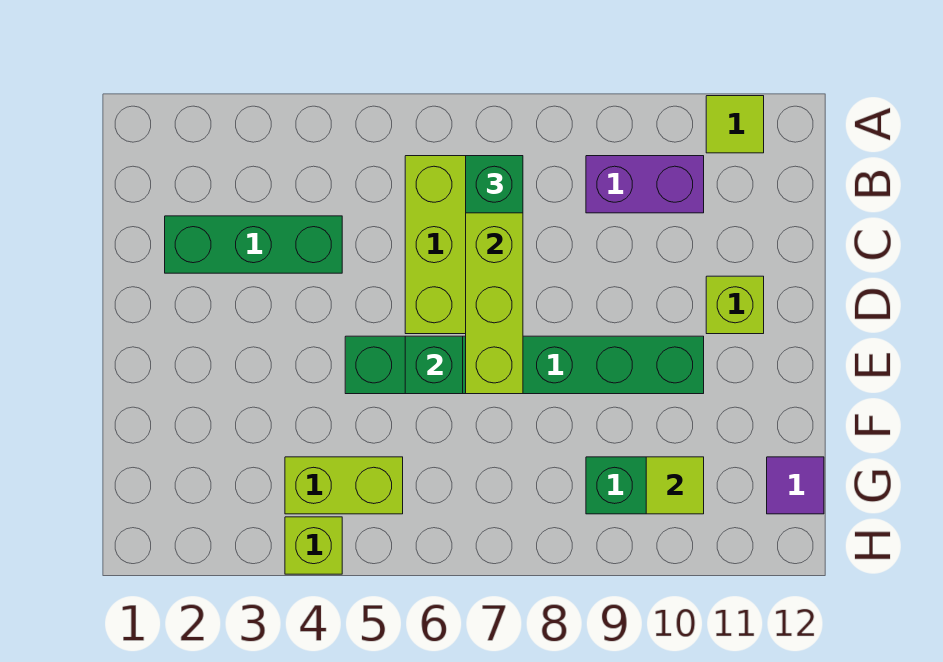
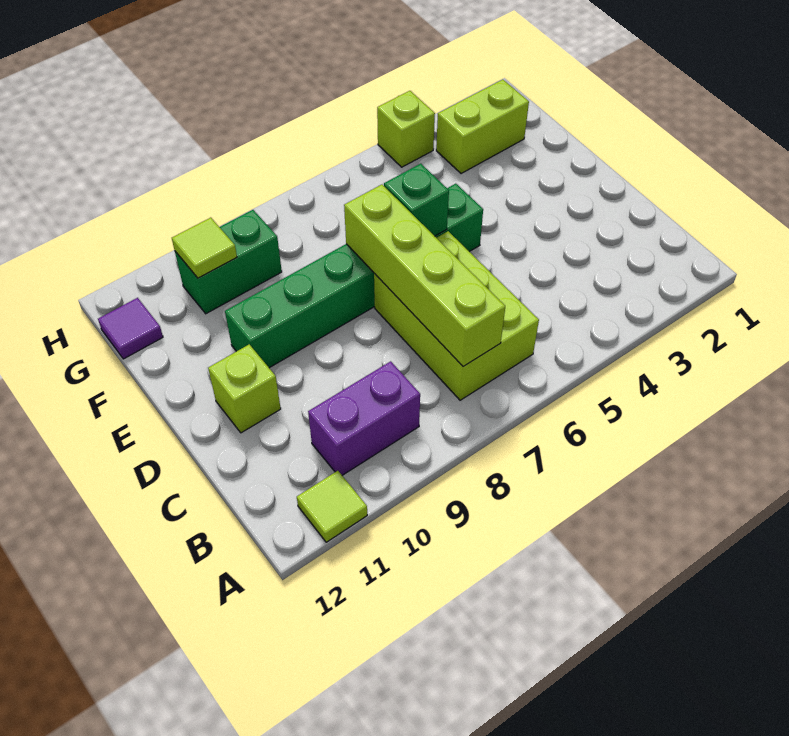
green brick B7 level 3 -> none
green brick C2:C4 level 1 -> none
lime brick G4:G5 level 1 -> lime brick G2:G3 level 1

